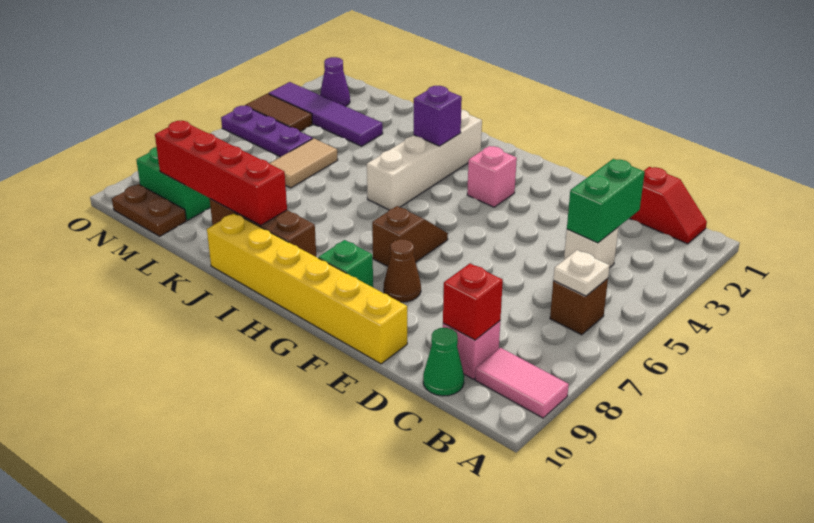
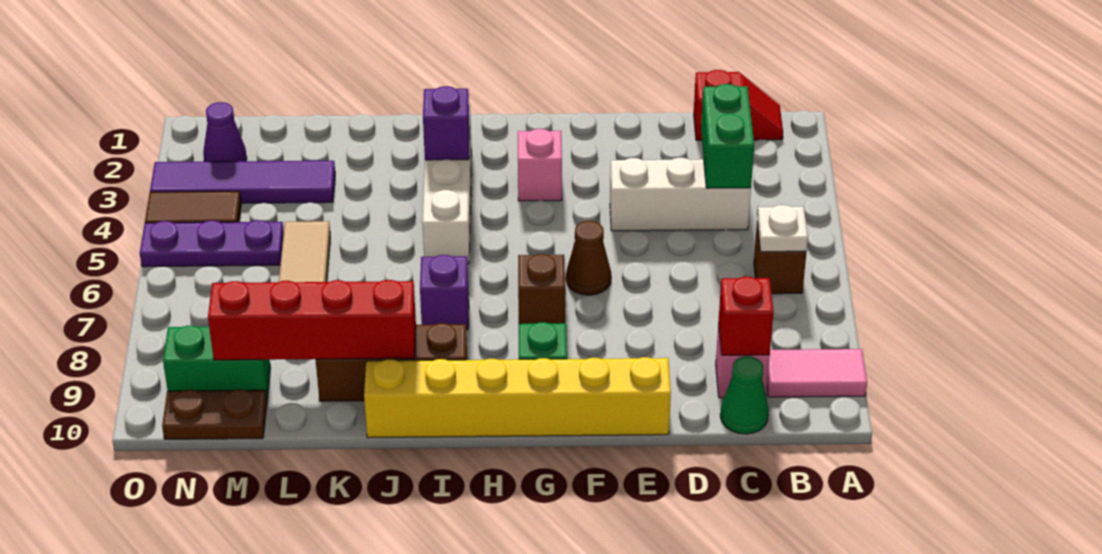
white brick C4 level 1 -> white brick C4:E4 level 1
brown cone F8 level 1 -> brown cone F6 level 1
none -> purple brick I7 level 1

